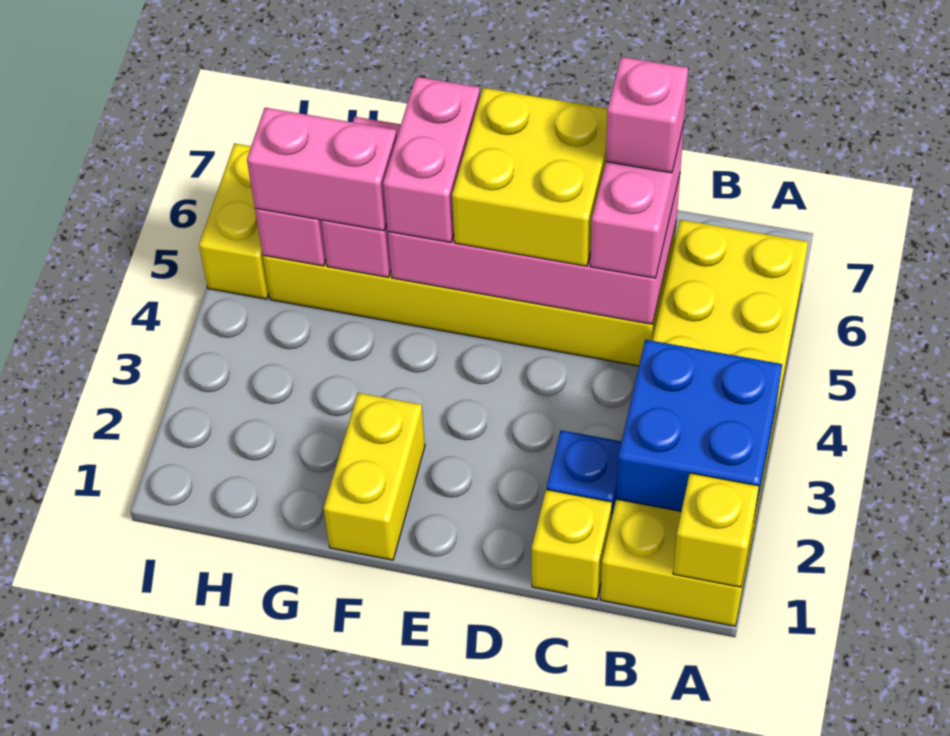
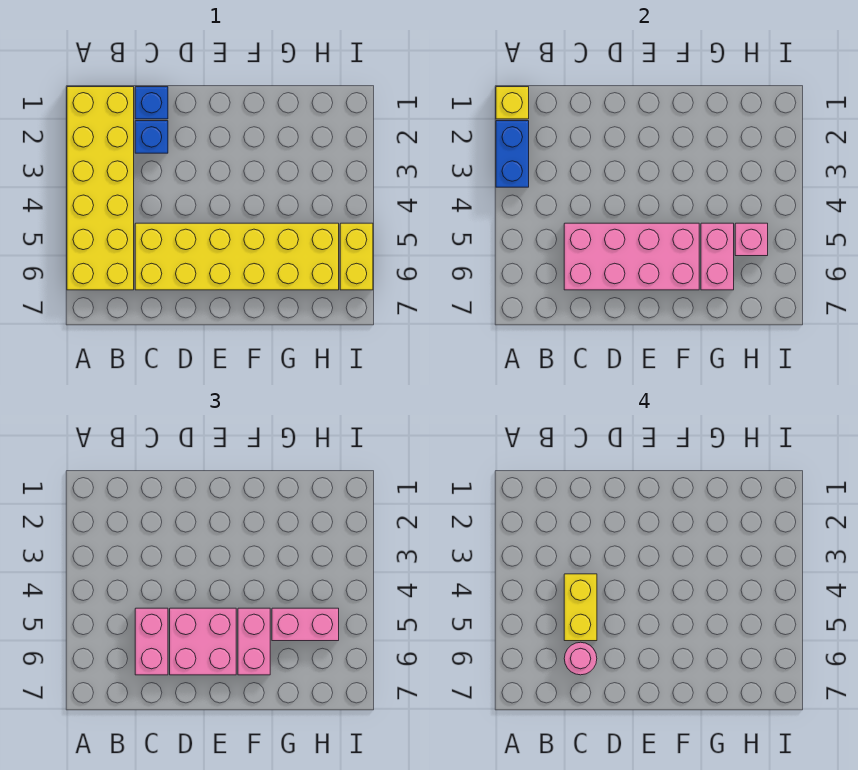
blue brick A2:B3 level 2 -> blue brick A2:A3 level 2
yellow brick C1 level 1 -> blue brick C1 level 1
pink brick C6 level 4 -> pink round brick C6 level 4
yellow brick D5:E6 level 3 -> pink brick D5:E6 level 3
yellow brick F1:F2 level 1 -> yellow brick C4:C5 level 4

